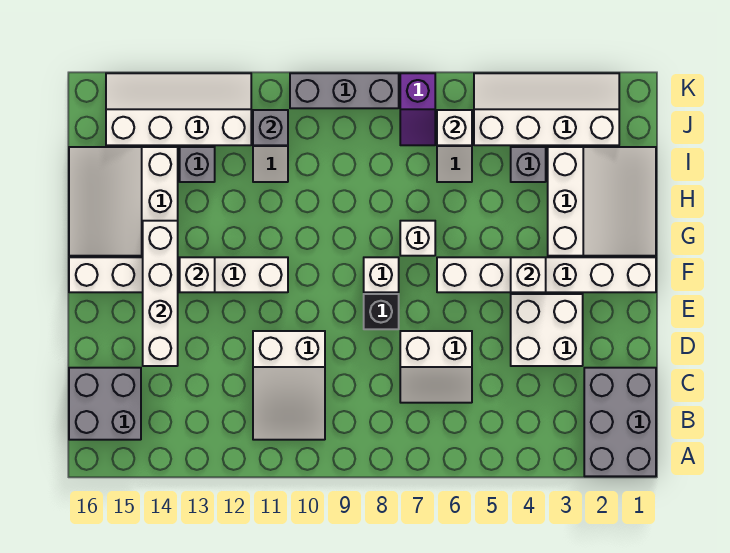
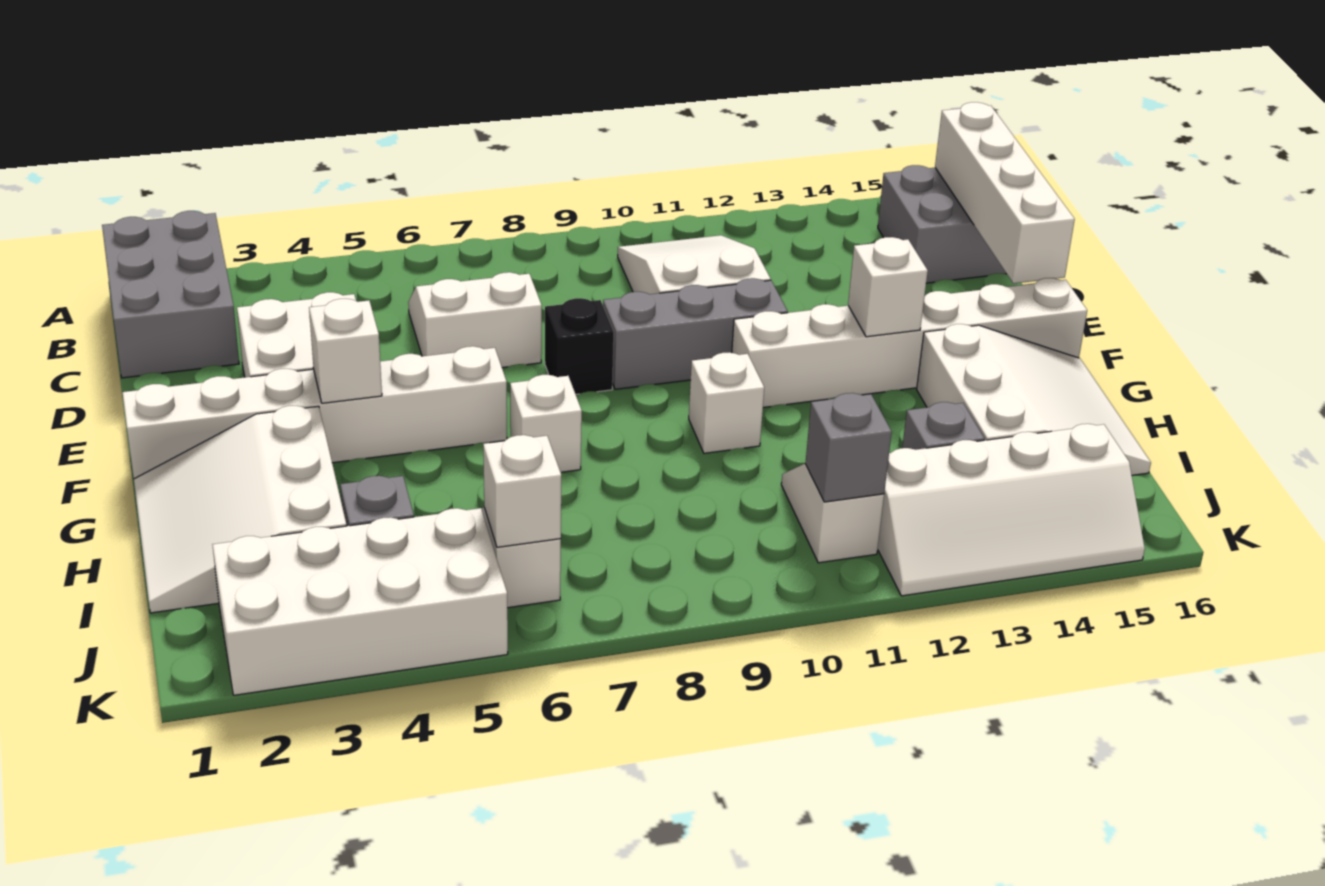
white brick D14:G14 level 2 -> white brick B16:E16 level 2
white brick F8 level 1 -> white brick G10 level 1
white slope J2:K5 level 1 top J -> white brick J2:K5 level 1
purple slope J7:K7 level 1 top K -> none
grey brick K8:K10 level 1 -> grey brick E9:E11 level 1

